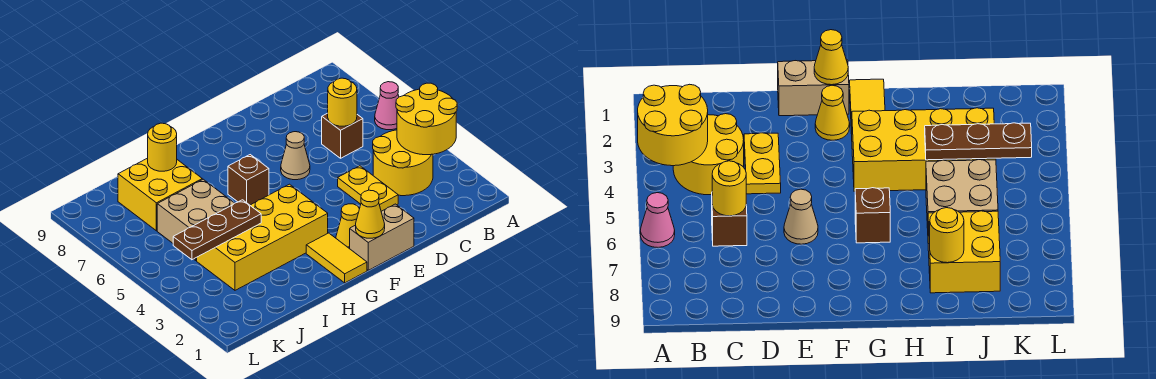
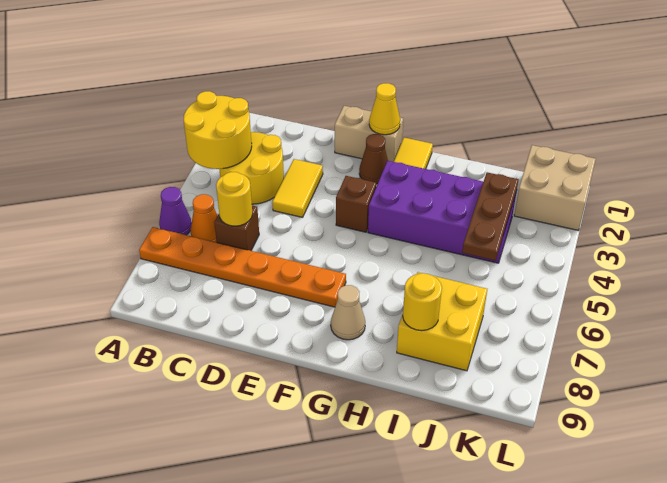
pink cone A6 level 1 -> purple cone A6 level 1
none -> orange plate A7:F7 level 1
none -> orange cone B6 level 1
yellow plate D3:D4 level 1 -> yellow tile D3:D4 level 1
tan cone E6 level 1 -> tan cone G8 level 1
yellow cone F2 level 1 -> brown cone F2 level 1
yellow brick G3:J4 level 1 -> purple brick G3:J4 level 1
brown brick G6 level 1 -> brown brick F4 level 1
brown plate I4:K4 level 2 -> brown plate J3:J5 level 2
tan brick I5:J6 level 1 -> tan brick K1:L2 level 1

